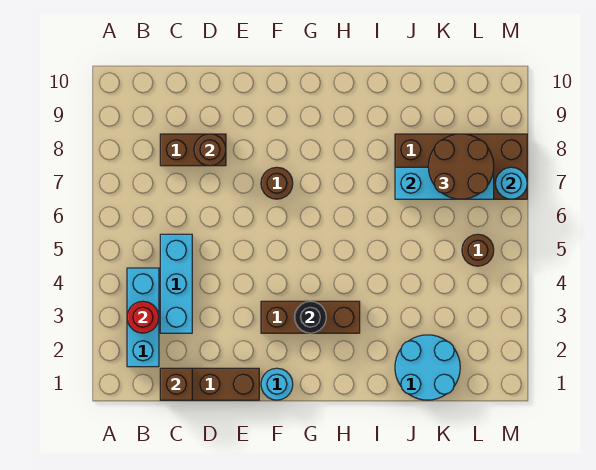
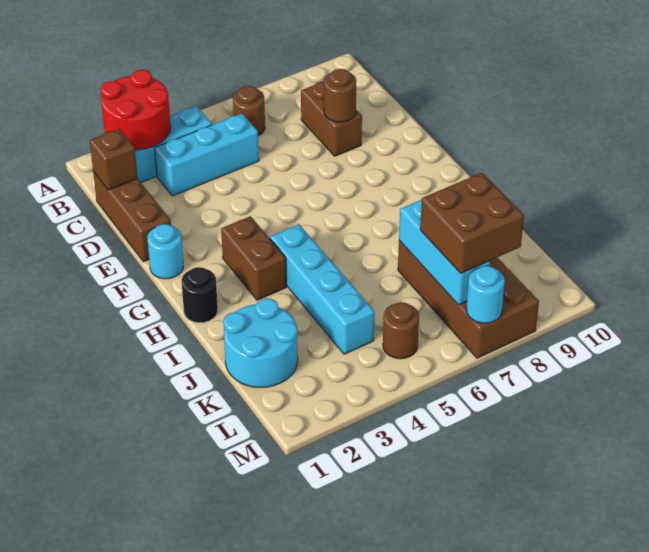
red round brick B3 level 2 -> red round brick A2:B3 level 2
brown brick F3:H3 level 1 -> brown brick G3:H3 level 1
brown round brick F7 level 1 -> brown round brick B6 level 1
black round brick G3 level 2 -> black round brick H1 level 1
none -> cyan brick H4:K4 level 1
brown round brick K7:L8 level 3 -> brown brick K7:L8 level 3

